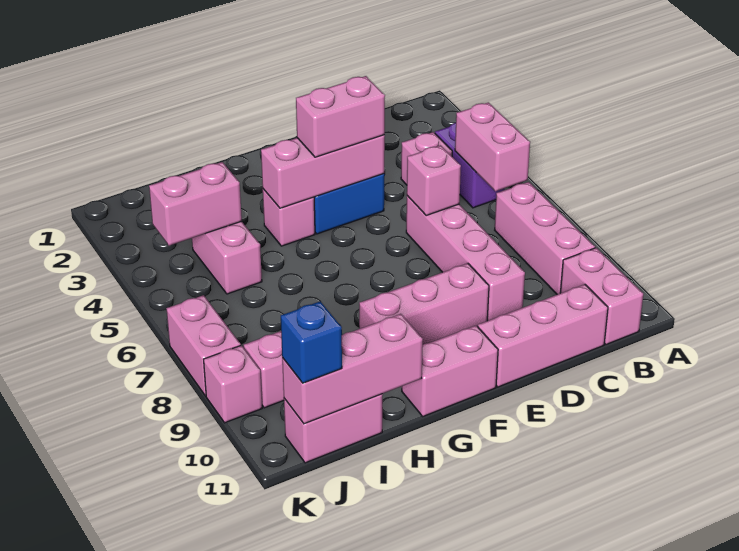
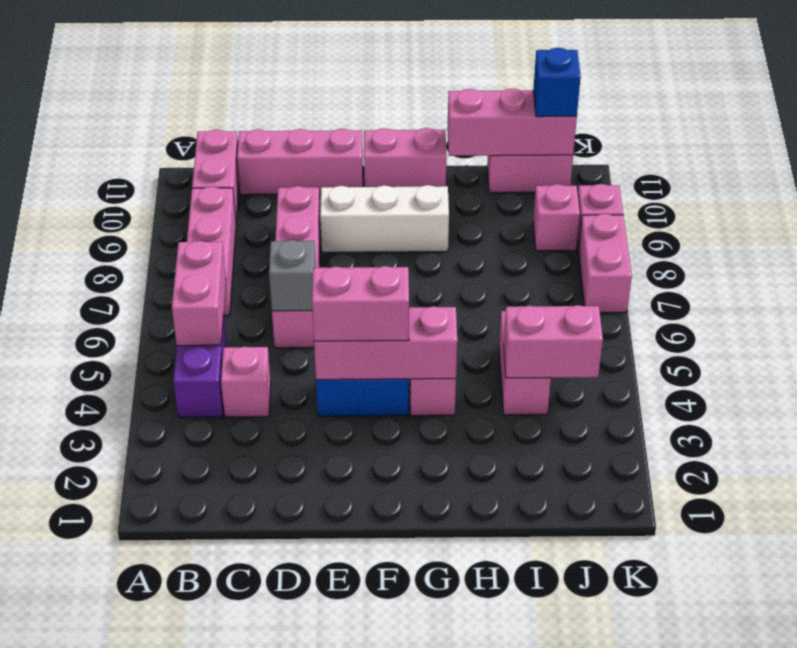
pink brick D6 level 2 -> grey brick D6 level 2
pink brick E9:G9 level 1 -> white brick E9:G9 level 1

